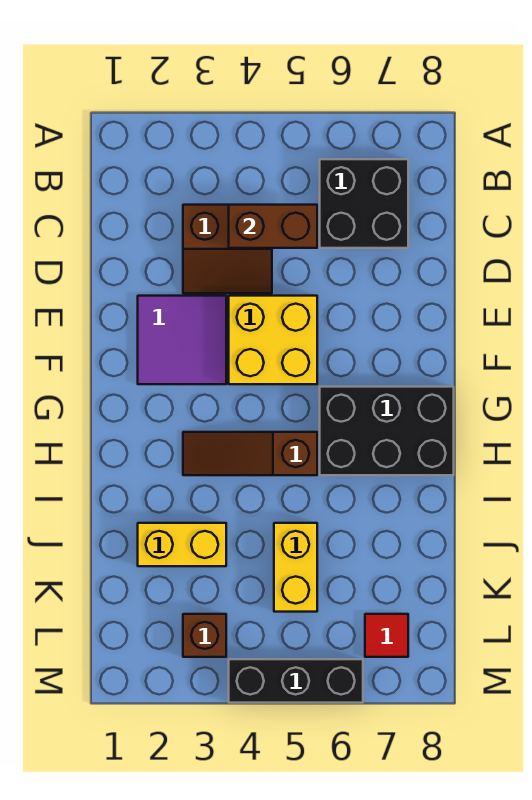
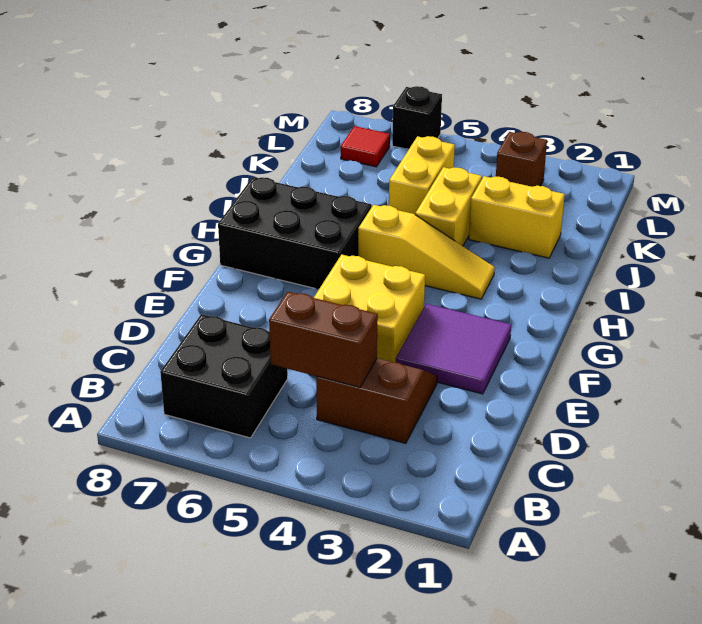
brown slope H3:H5 level 1 top 5 -> yellow slope H3:H5 level 1 top 5
none -> yellow brick I4:J4 level 1
black brick M4:M6 level 1 -> black brick M6 level 1

